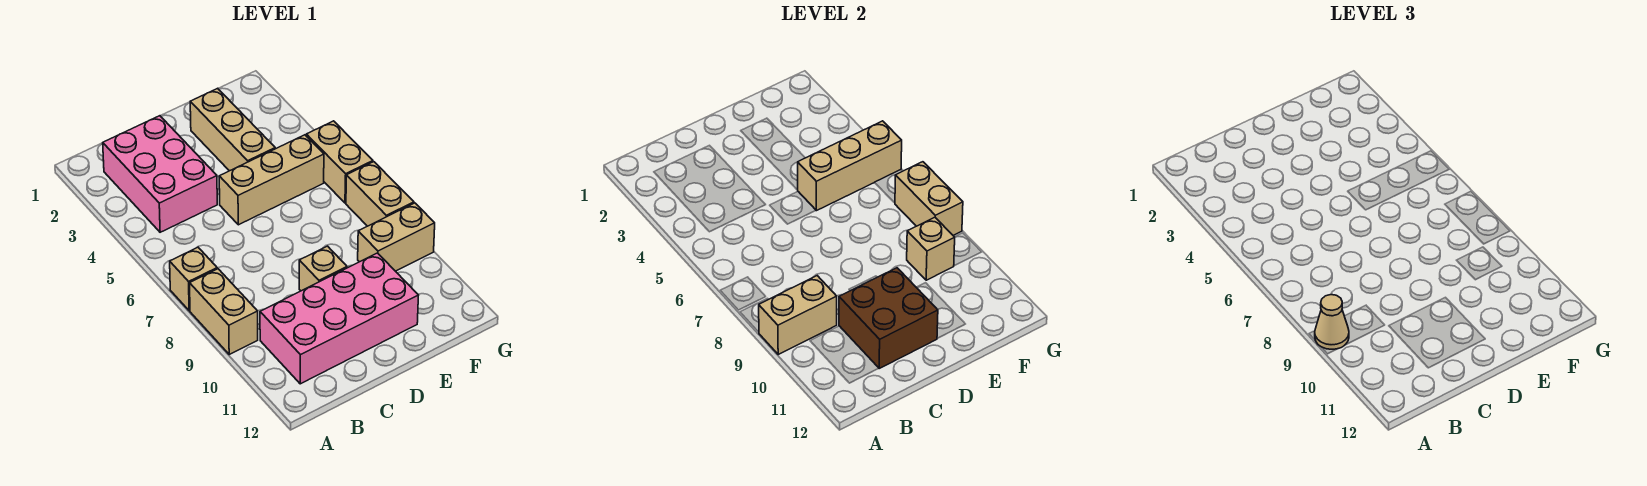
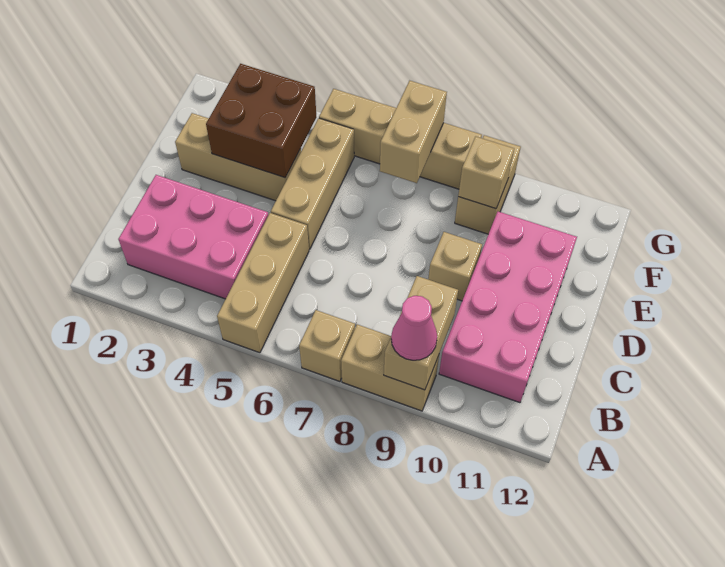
tan cone A9 level 3 -> pink cone A9 level 3
brown brick C10:D11 level 2 -> brown brick E3:F4 level 2
tan brick E5:G5 level 2 -> tan brick A5:C5 level 1
tan brick G7:G8 level 2 -> tan brick F7:G7 level 2

